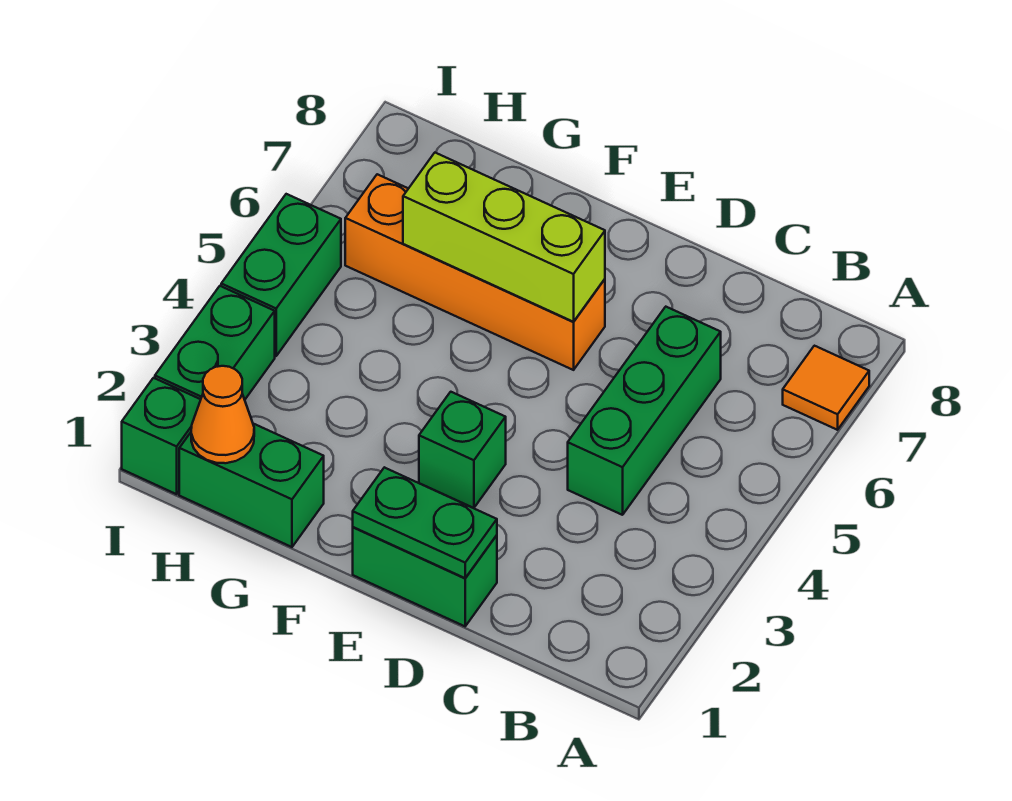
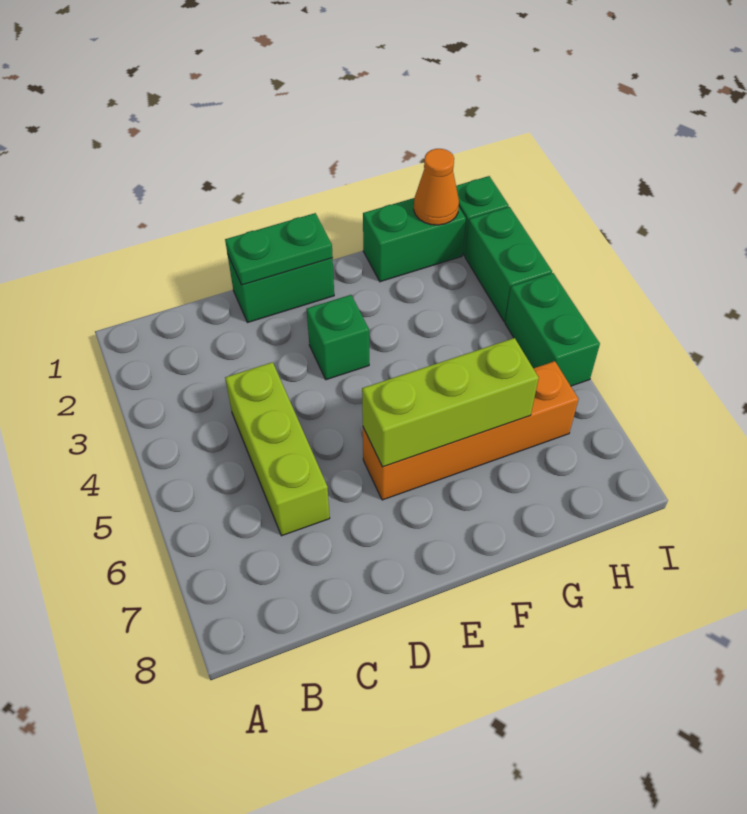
orange tile A7 level 1 -> none
green brick C4:C6 level 1 -> lime brick C4:C6 level 1

